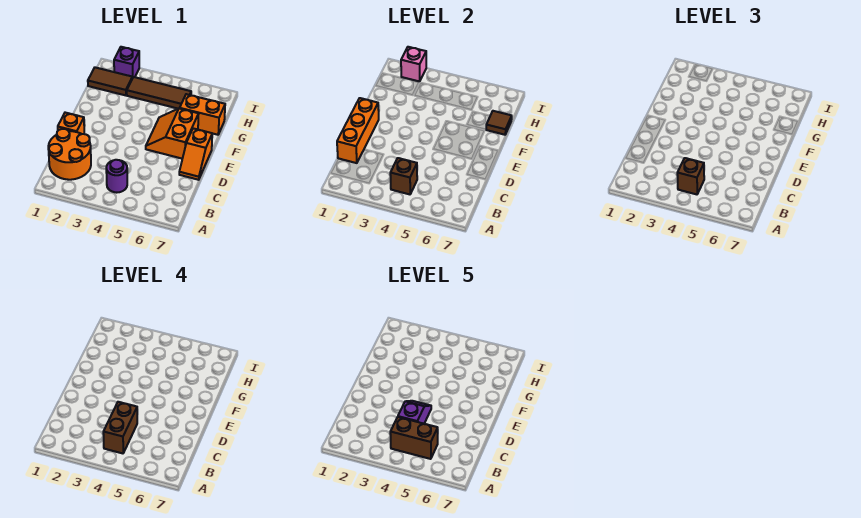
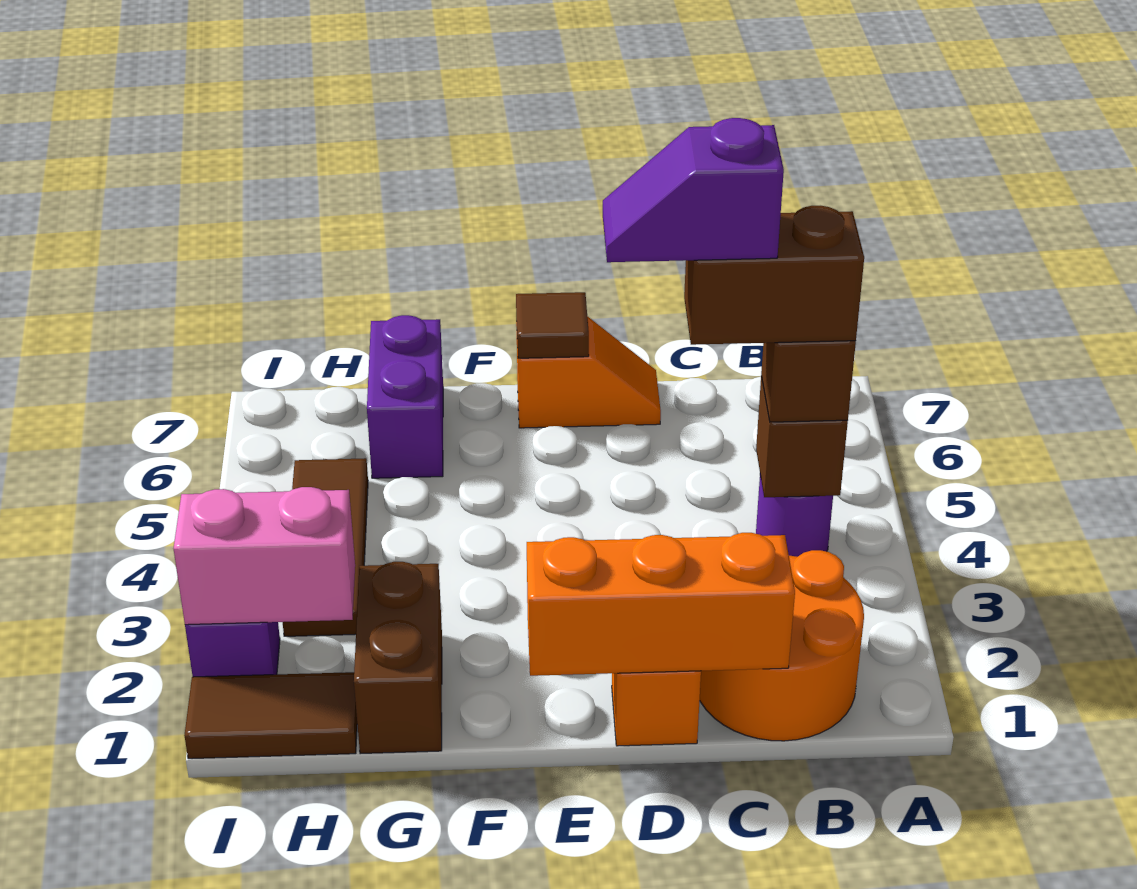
brown brick B4:B5 level 5 -> brown brick G1:G2 level 1
orange slope E5:F6 level 1 top 6 -> none
orange brick G6:G7 level 1 -> purple brick G6:G7 level 1
brown tile G7 level 2 -> brown tile E7 level 2
brown tile H1:H2 level 1 -> brown tile H1:I1 level 1
pink brick I2 level 2 -> pink brick H2:I2 level 2

